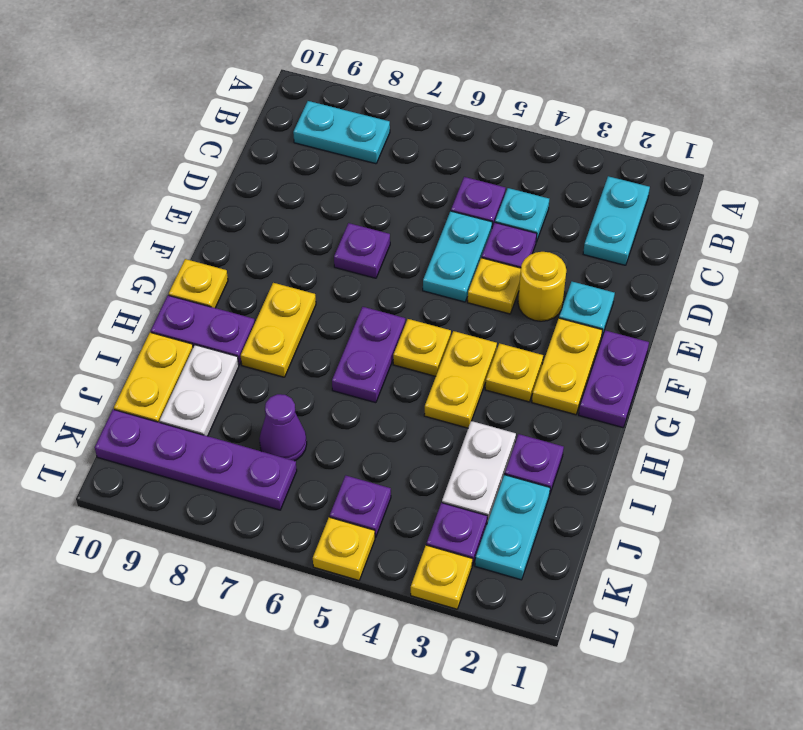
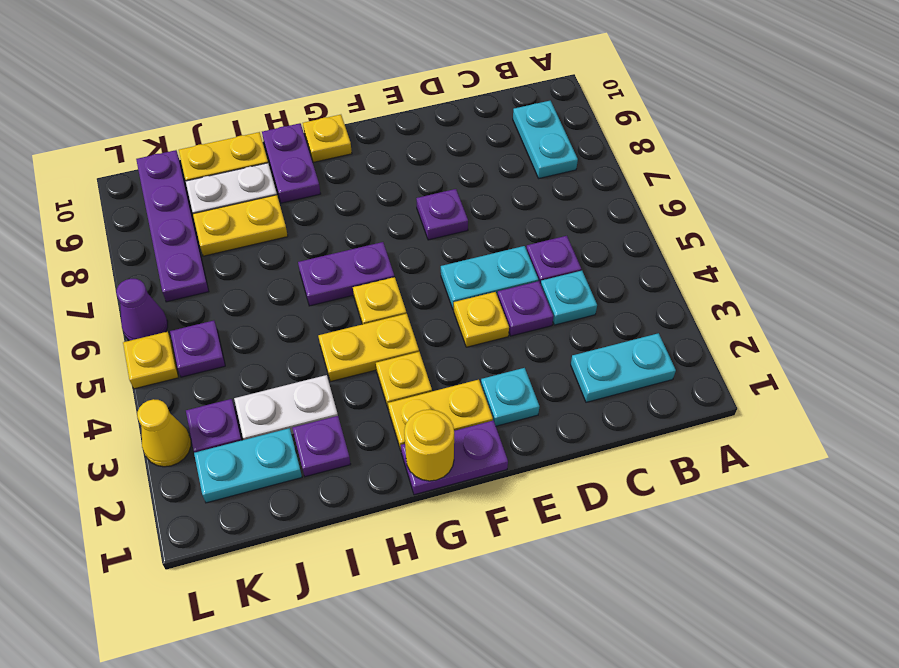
yellow round brick E3 level 1 -> yellow round brick G1 level 2
yellow plate G8:H8 level 1 -> yellow plate I8:J8 level 1
purple cone J7 level 1 -> purple cone L6 level 1
yellow plate L3 level 1 -> yellow cone L3 level 1

